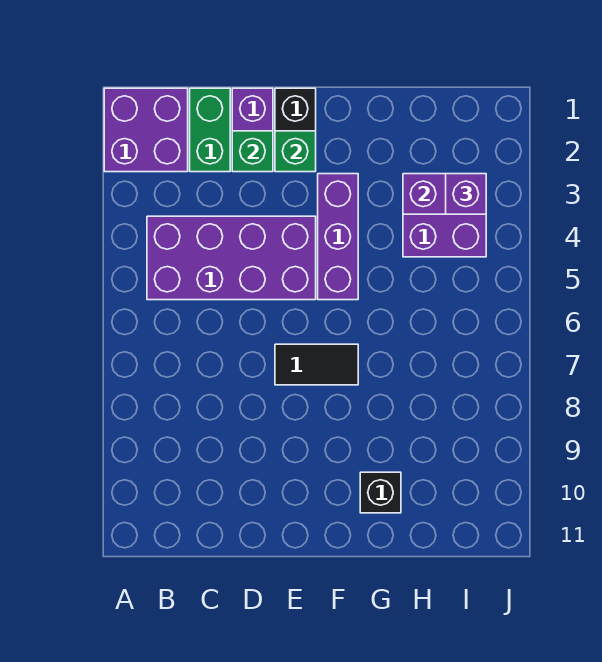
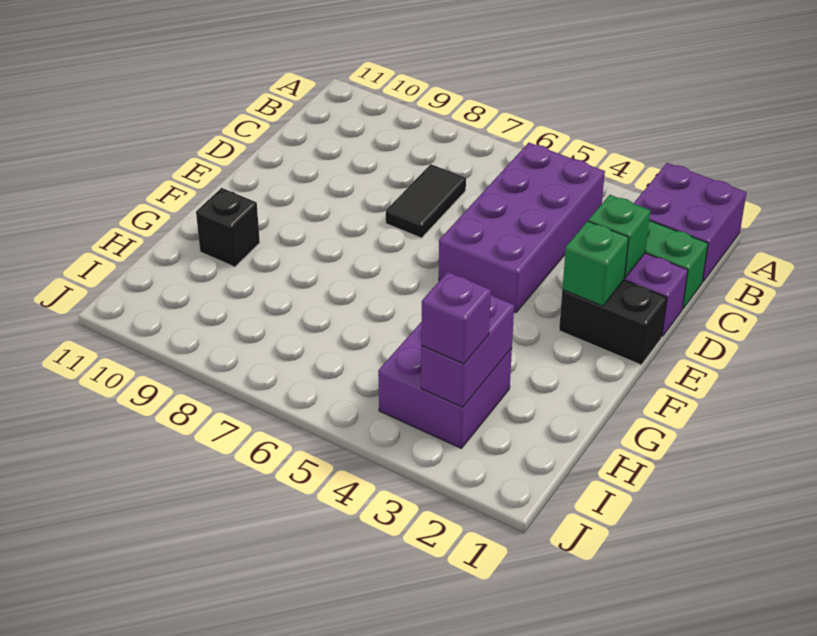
black tile E7:F7 level 1 -> black tile C7:D7 level 1
purple brick F3:F5 level 1 -> none

